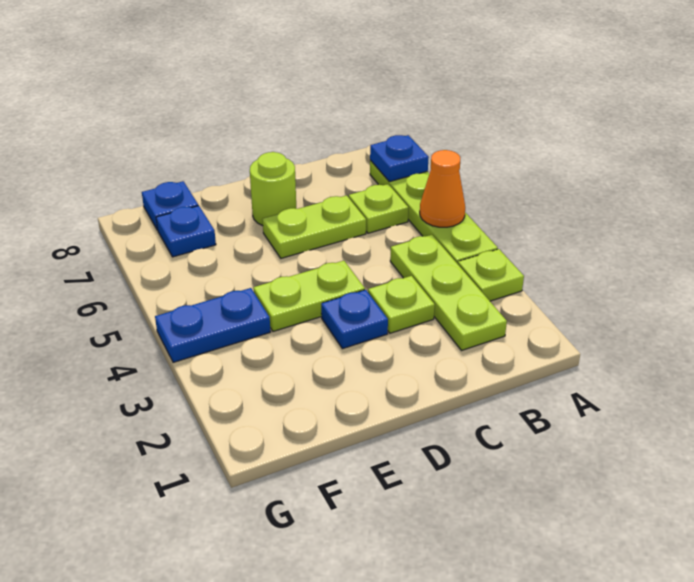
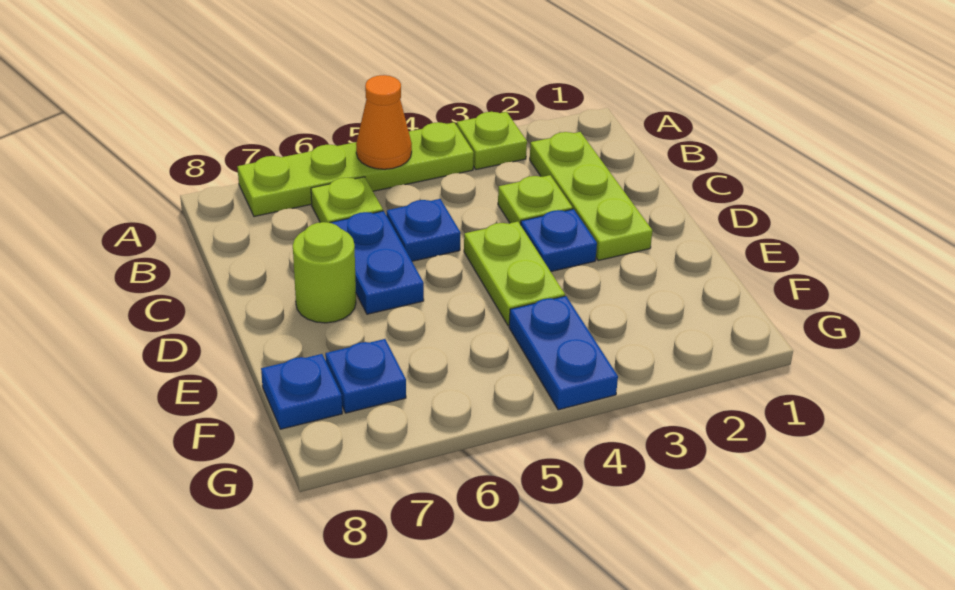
blue plate A7 level 2 -> blue plate C5 level 1
lime plate B2:B4 level 1 -> lime plate B2:D2 level 1
lime plate C6:D6 level 1 -> blue plate C6:D6 level 1

